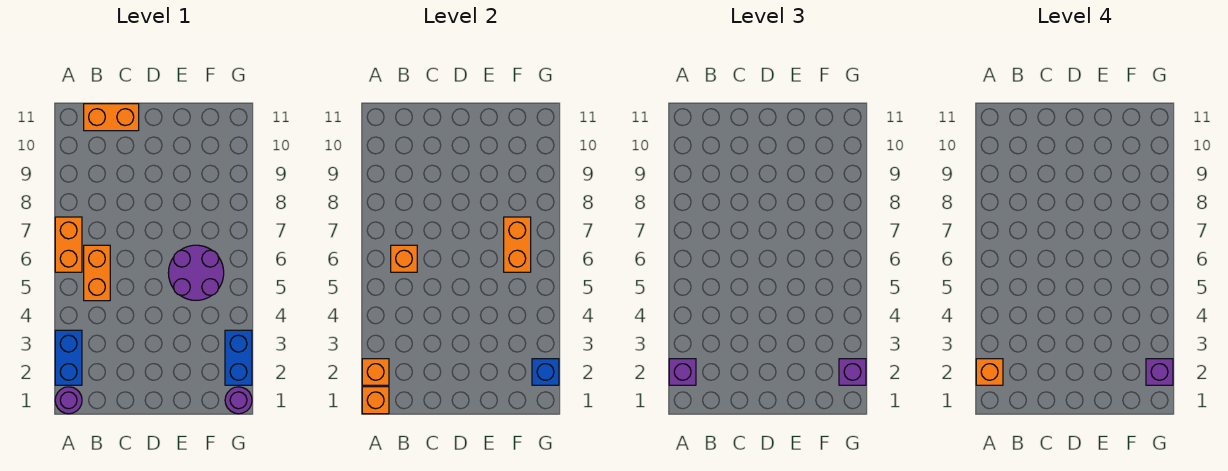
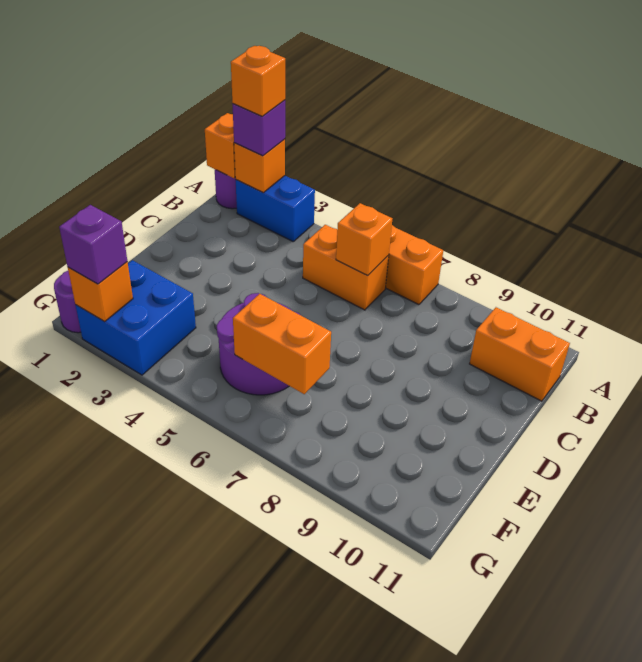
orange brick B11:C11 level 1 -> orange brick B10:B11 level 1
blue brick G2:G3 level 1 -> blue brick F2:G3 level 1
blue brick G2 level 2 -> orange brick G2 level 2
purple brick G2 level 4 -> none

